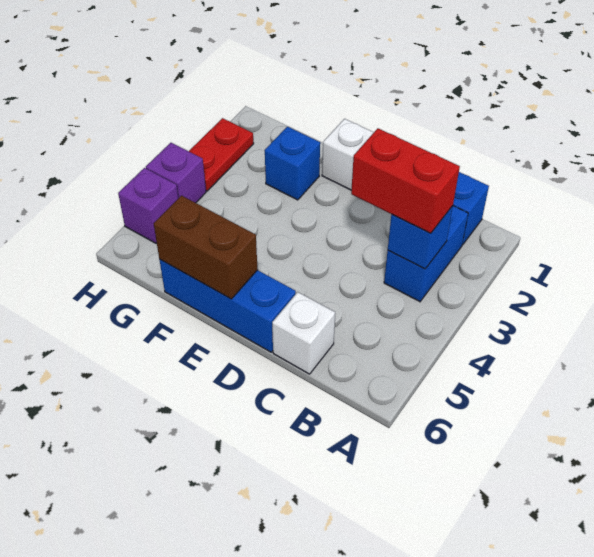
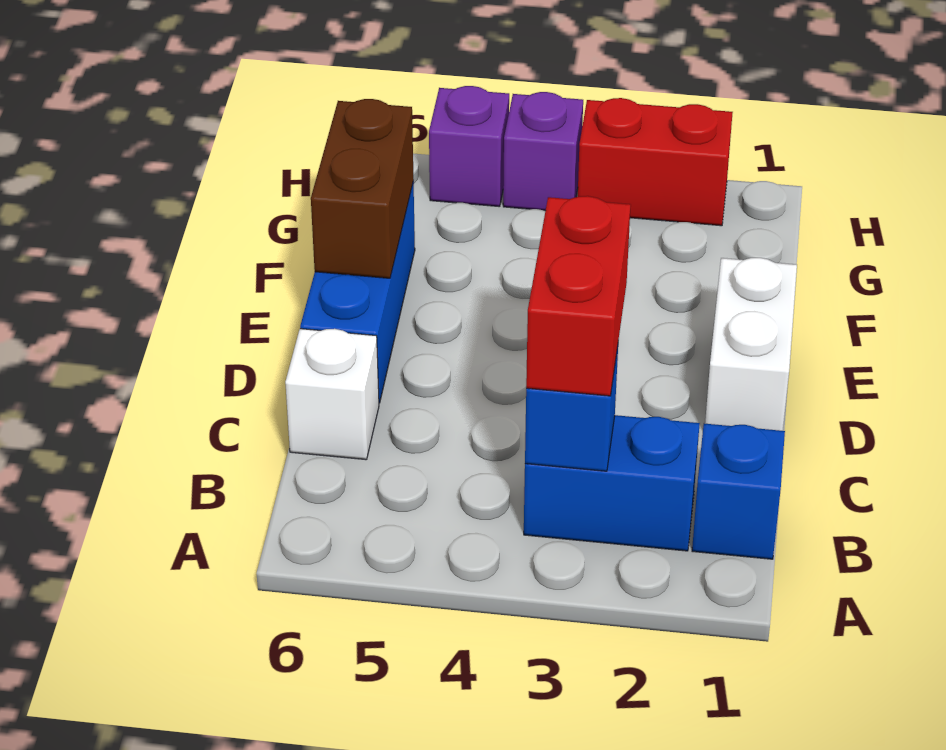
blue brick F2 level 1 -> none
red plate H2:H3 level 1 -> red brick H2:H3 level 1

